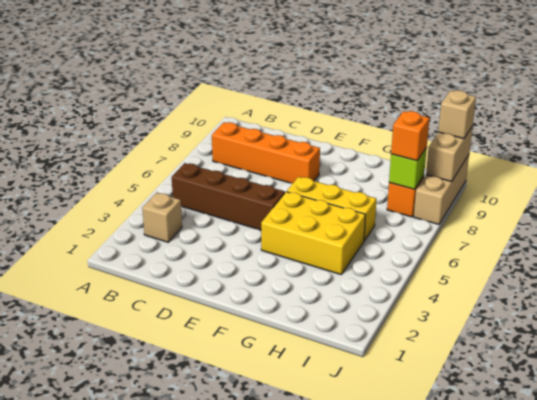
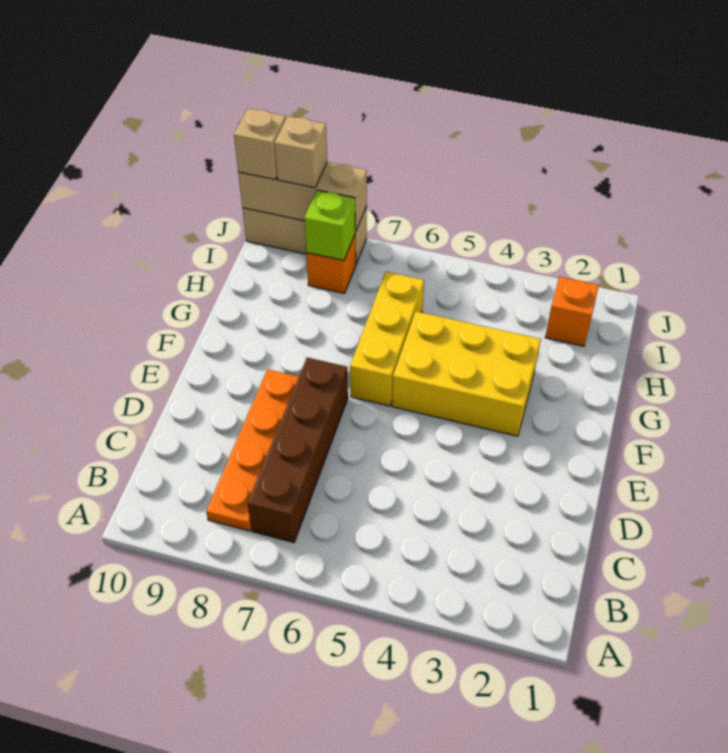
tan brick B3 level 1 -> tan brick J9 level 3
brown brick B5:E5 level 1 -> brown brick B7:E7 level 1
orange brick B8:E8 level 1 -> orange plate B8:E8 level 1
yellow brick F4:H5 level 1 -> yellow brick F3:G5 level 1
orange brick I8 level 3 -> orange brick I2 level 1
tan brick J9:J10 level 2 -> tan brick J8:J10 level 2

